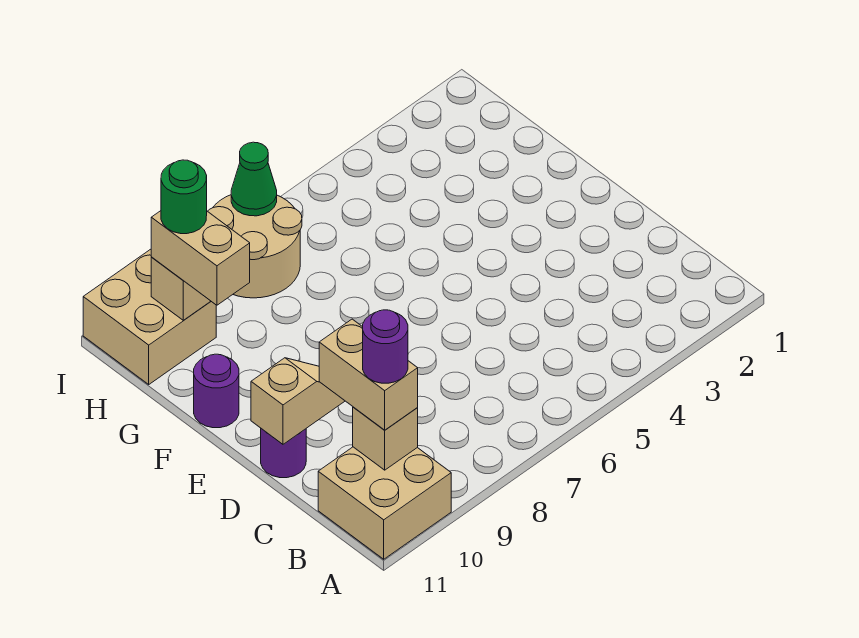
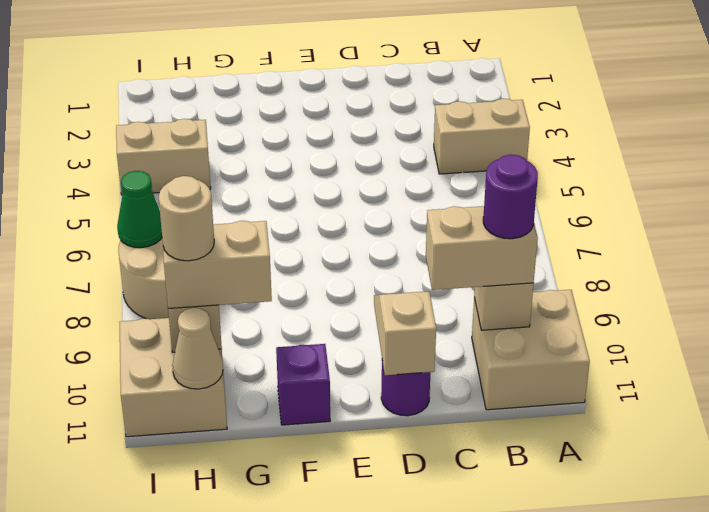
none -> tan brick A4:B4 level 1
purple round brick F11 level 1 -> purple brick F11 level 1
none -> tan brick H4:I4 level 1
green round brick H10 level 4 -> tan round brick H10 level 4
none -> tan cone H11 level 2

